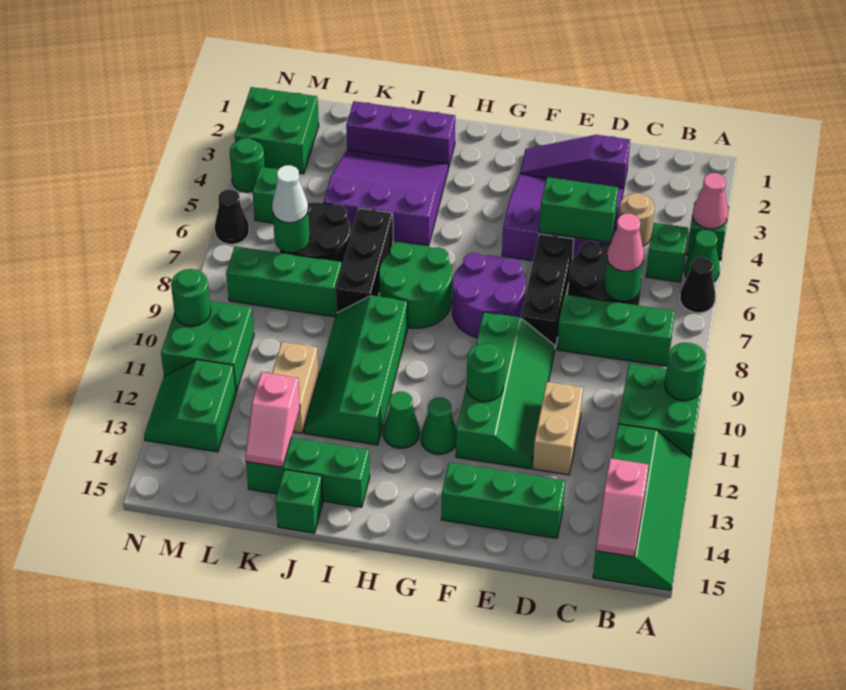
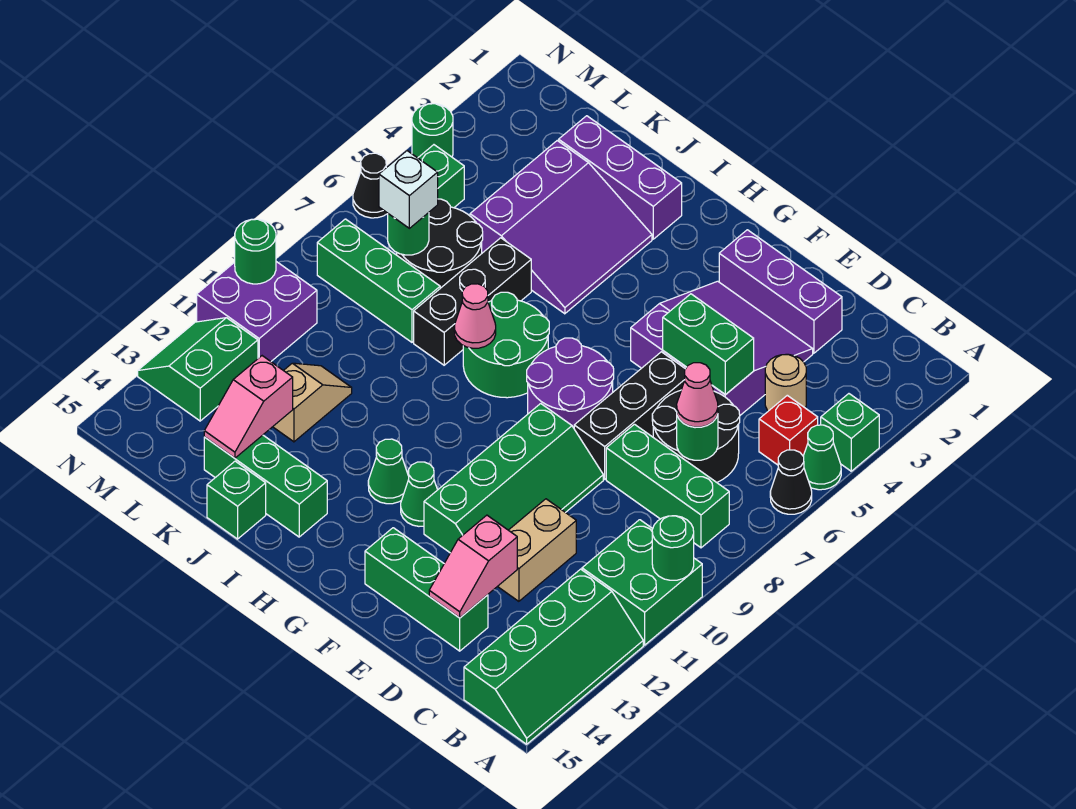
pink cone A4 level 2 -> pink cone I8 level 2
green brick B5 level 1 -> red brick B5 level 1
pink slope B14:B15 level 2 top 14 -> pink slope D13:D14 level 2 top 13
purple slope D2:F2 level 1 top D -> purple brick D2:F2 level 1
green round brick F11 level 2 -> none
purple slope I3:K5 level 1 top 5 -> purple slope I3:K5 level 1 top K
green slope I9:J12 level 1 top I -> none
tan brick K11:K12 level 1 -> tan slope K11:K12 level 1 top 12
white cone L7 level 3 -> white brick L7 level 3
green brick M2:N3 level 1 -> none
green brick M10:N11 level 1 -> purple brick M10:N11 level 1

